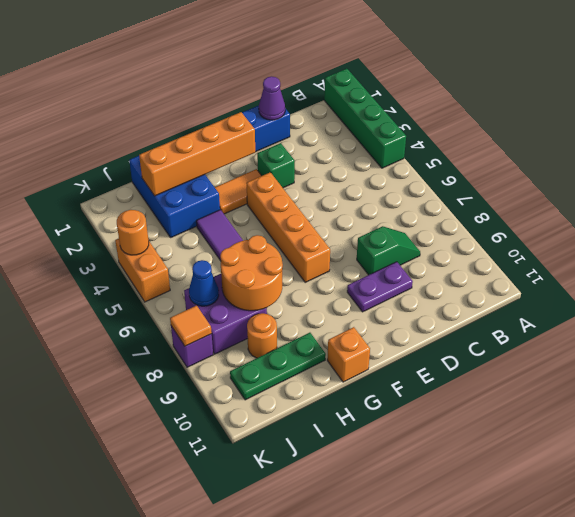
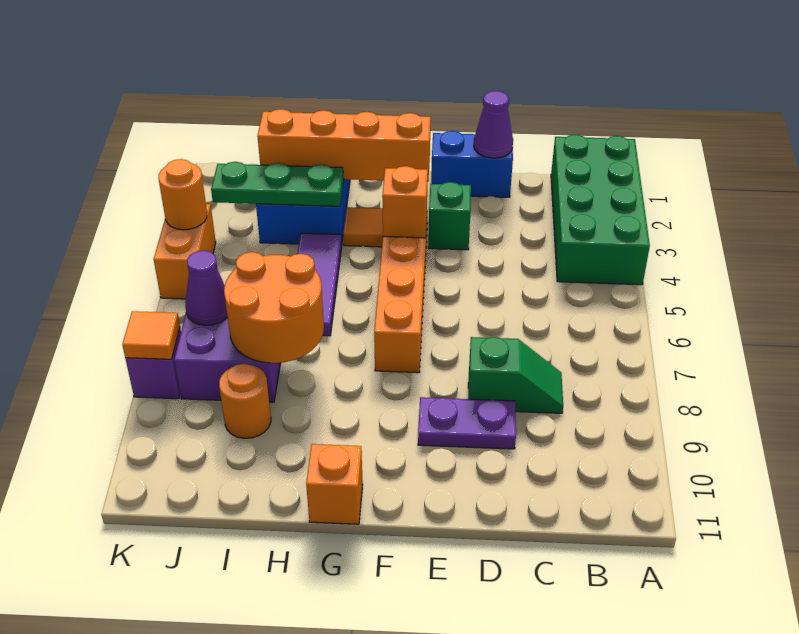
green brick A1:A4 level 1 -> green brick A1:B4 level 1
none -> orange brick F4 level 2
green plate H10:J10 level 1 -> green plate H3:J3 level 2
blue cone J7 level 2 -> purple cone J7 level 2

